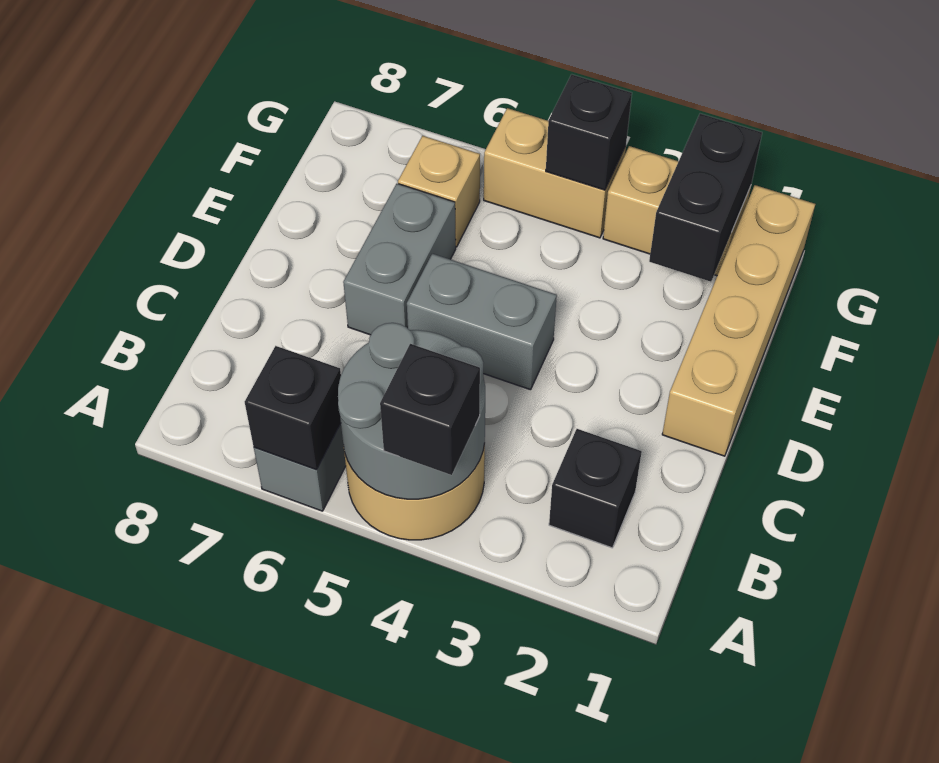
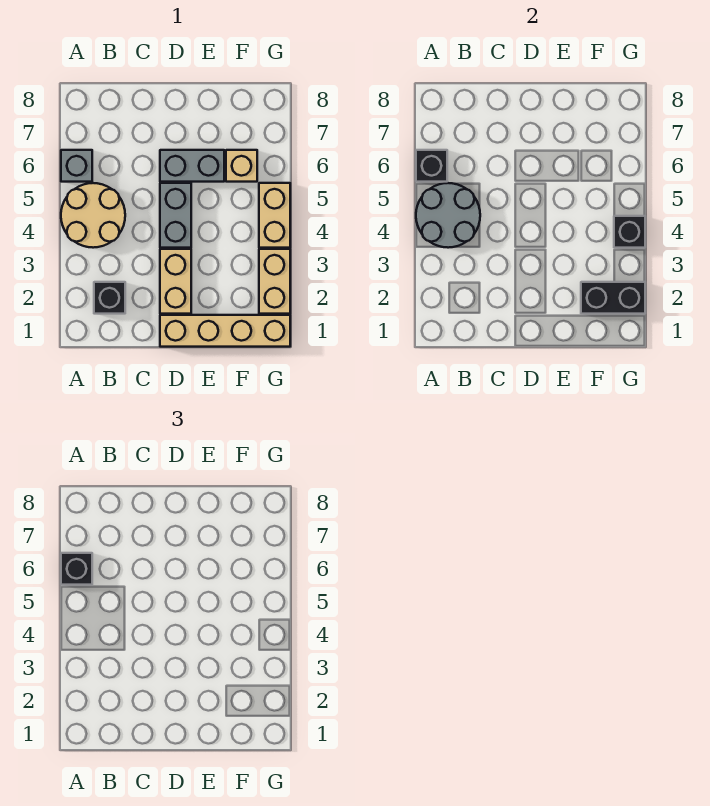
black brick A4 level 3 -> black brick A6 level 3
none -> tan brick D2:D3 level 1

